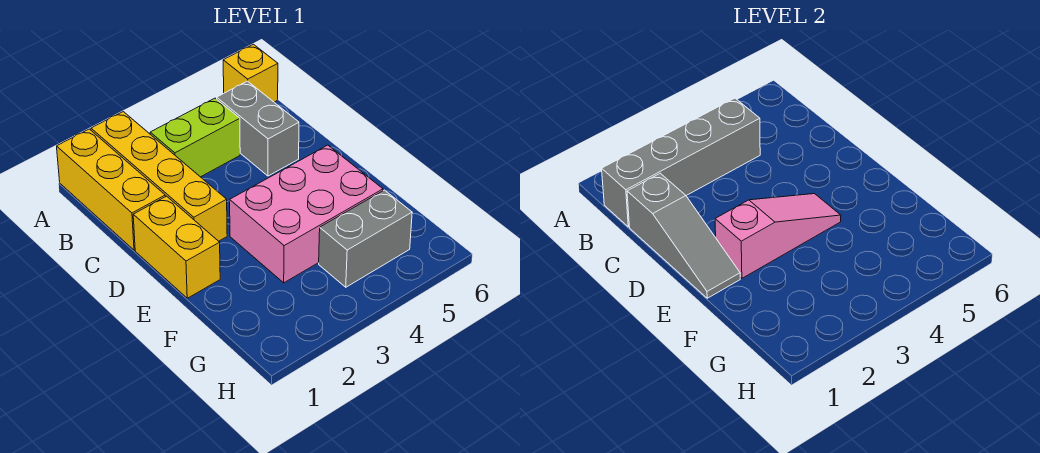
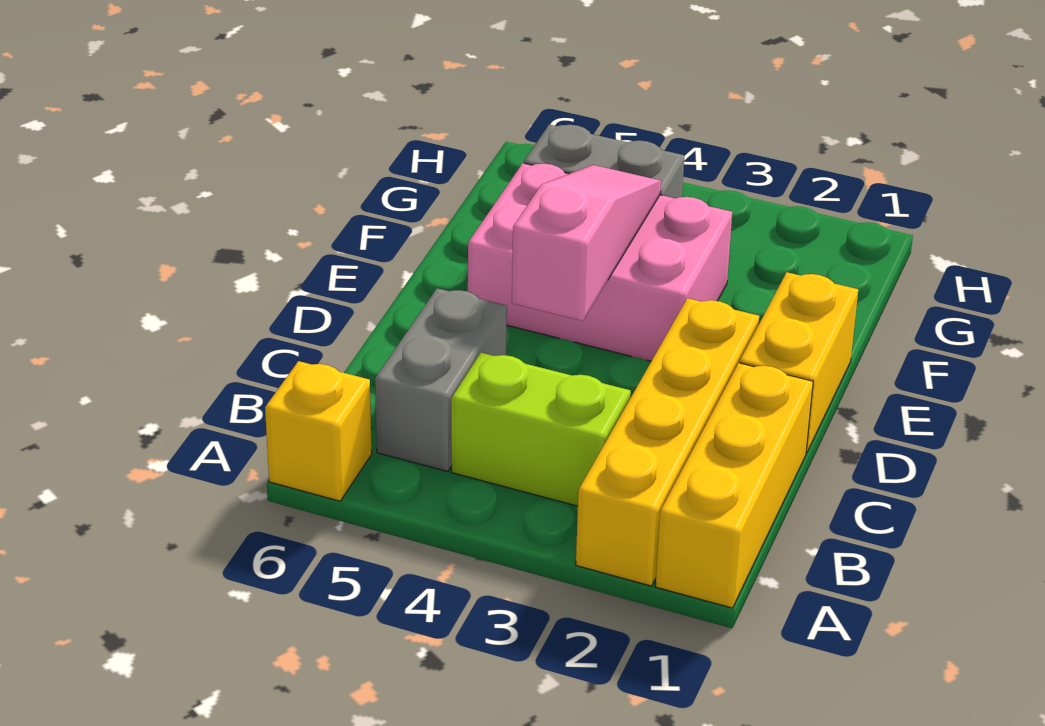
grey brick B1:B4 level 2 -> none
grey slope C1:E1 level 2 top C -> none
pink slope E2:E4 level 2 top 2 -> pink slope D4:F4 level 2 top D

